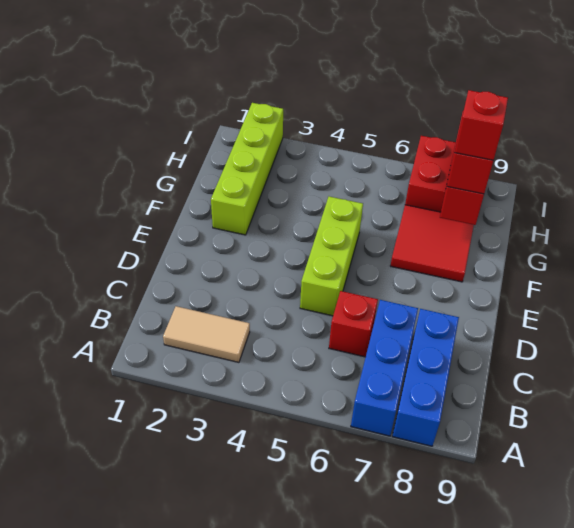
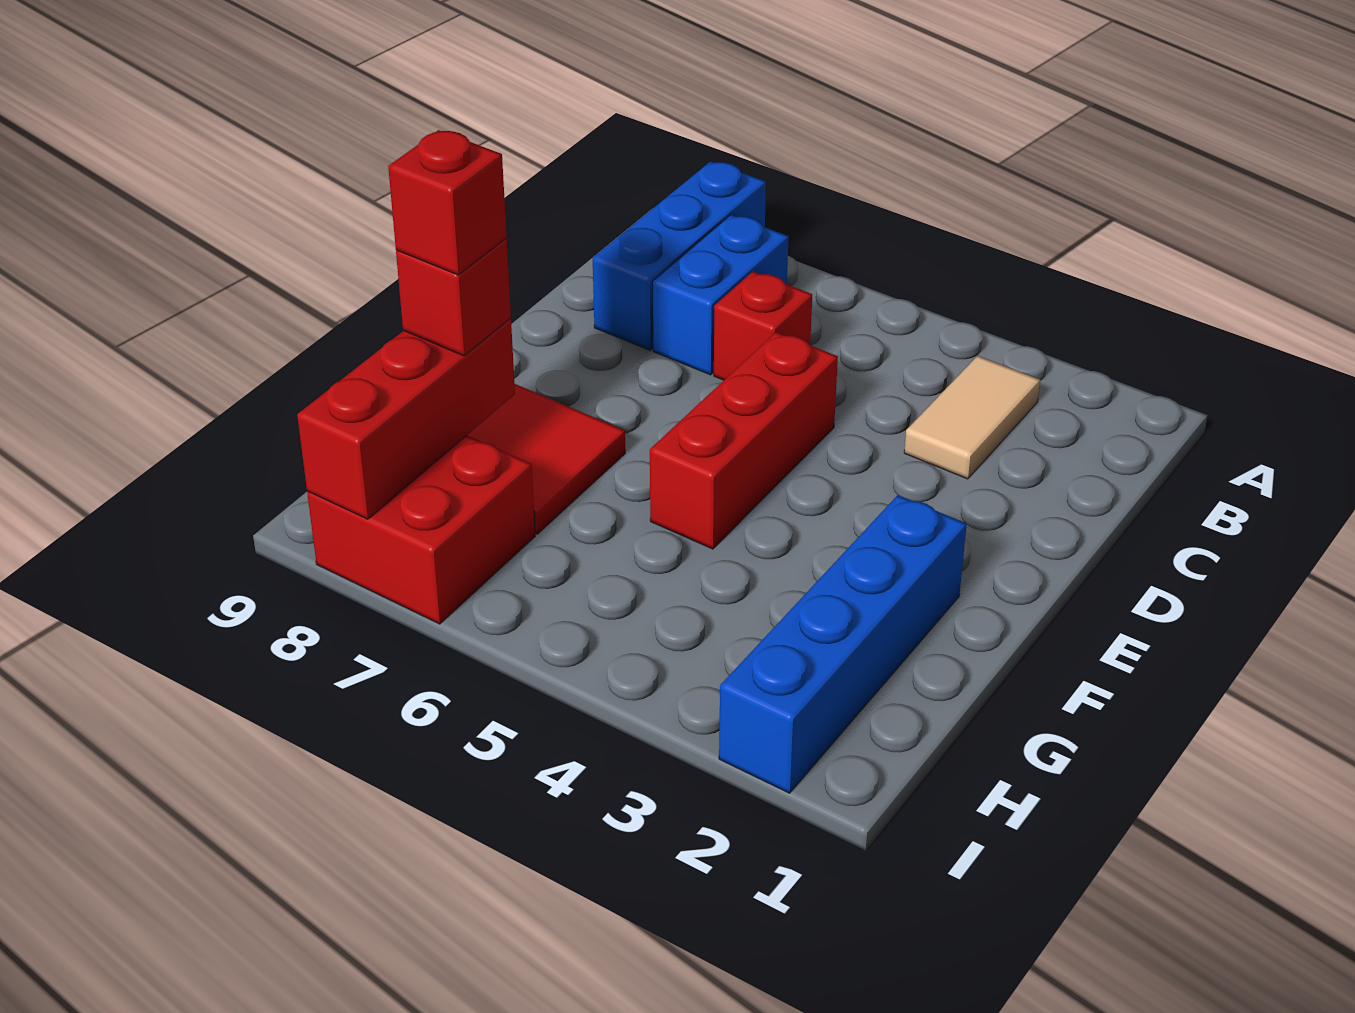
blue brick A7:C7 level 1 -> blue brick B7:C7 level 1
tan tile B2:B3 level 1 -> tan tile B3:C3 level 1
lime brick D5:F5 level 1 -> red brick D5:F5 level 1
lime brick F2:I2 level 1 -> blue brick F2:I2 level 1

